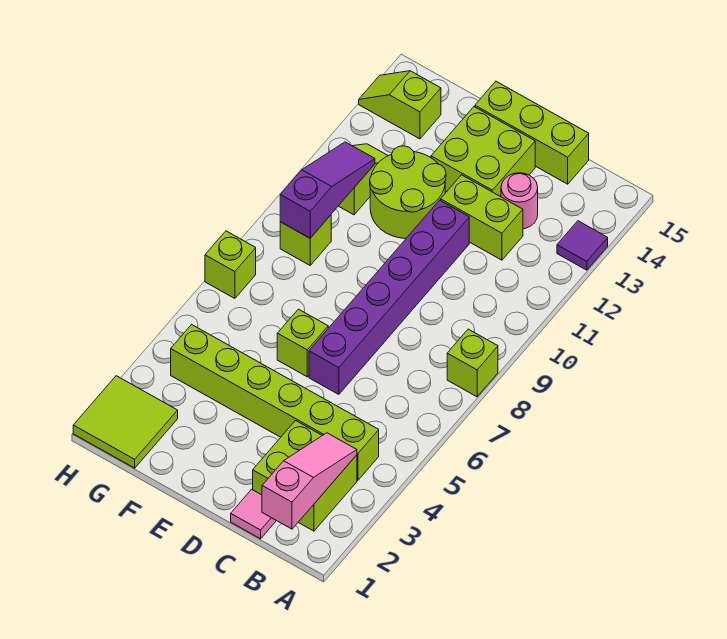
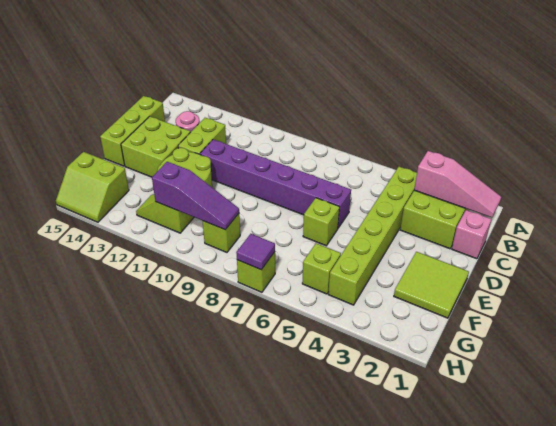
lime brick A8 level 1 -> lime brick G5 level 1
purple tile A13 level 1 -> purple tile H7 level 2
pink slope B1:B3 level 2 top 1 -> pink slope B1:B3 level 2 top 3
pink tile C1 level 1 -> pink brick C1 level 1
lime tile G1:H2 level 1 -> lime tile E1:F2 level 1
purple slope G9:G11 level 2 top 9 -> purple slope G9:G11 level 2 top 11
lime slope G14:H14 level 1 top G -> lime slope G14:H15 level 1 top G

